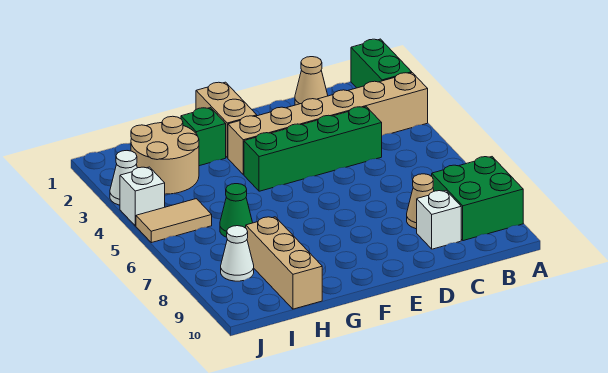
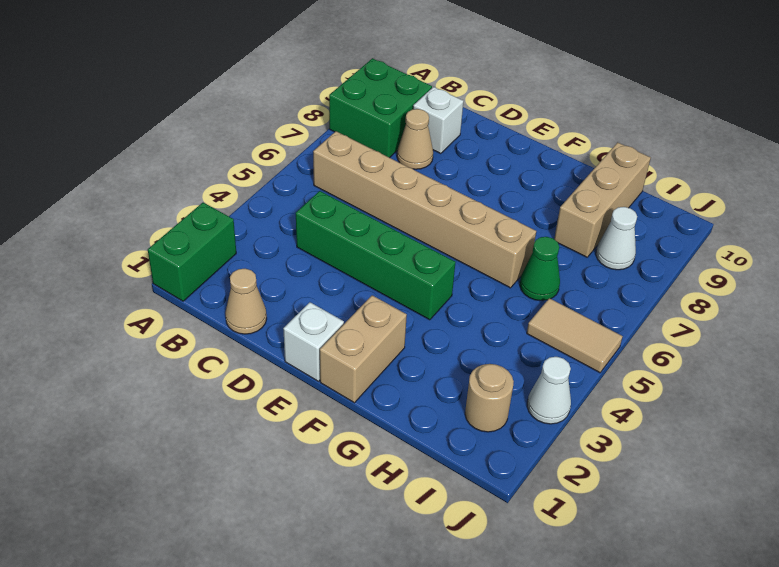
tan brick A3:F3 level 1 -> tan brick B6:G6 level 1
green brick G2 level 1 -> none
tan round brick H2:I3 level 1 -> tan round brick I2 level 1
white brick J4 level 1 -> white brick E1 level 1

